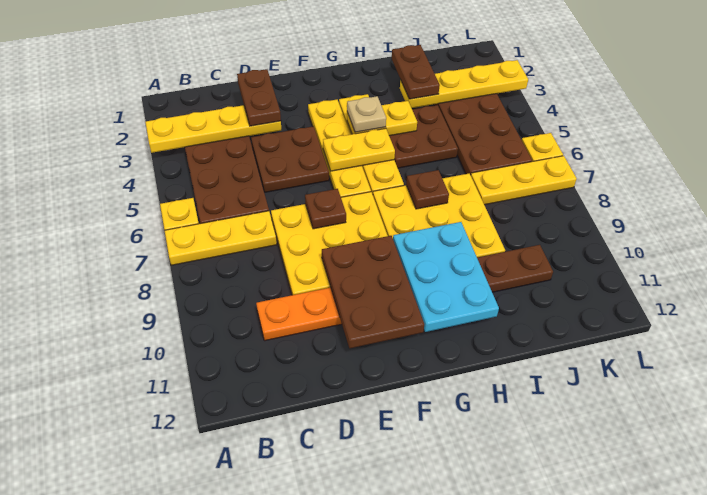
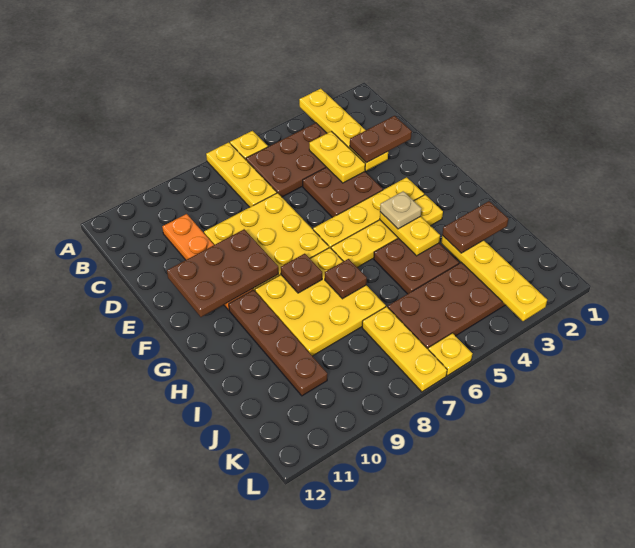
brown plate E7 level 2 -> brown plate G8 level 2
yellow plate F5:G5 level 2 -> yellow plate C4:D4 level 2
cyan plate G9:H11 level 2 -> none

